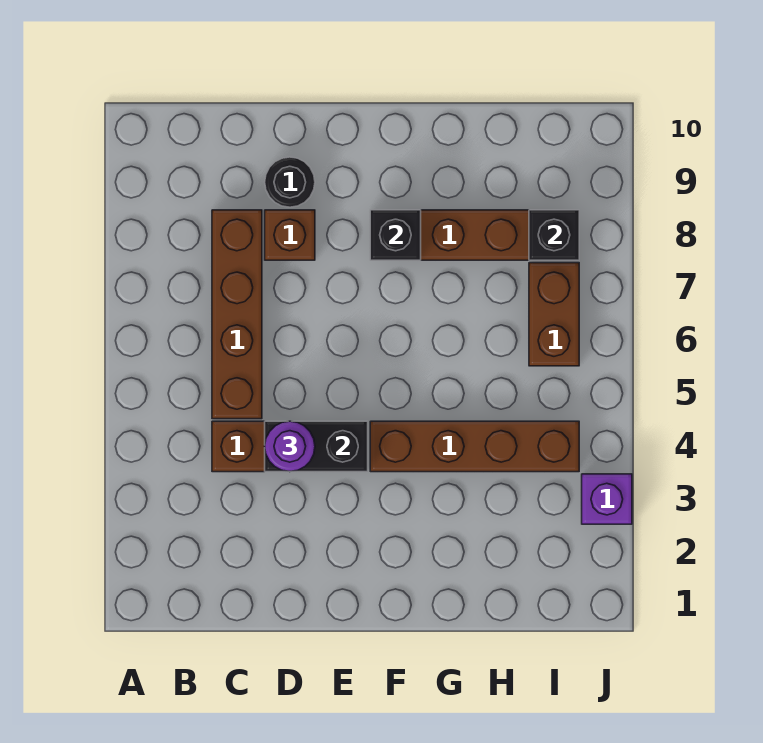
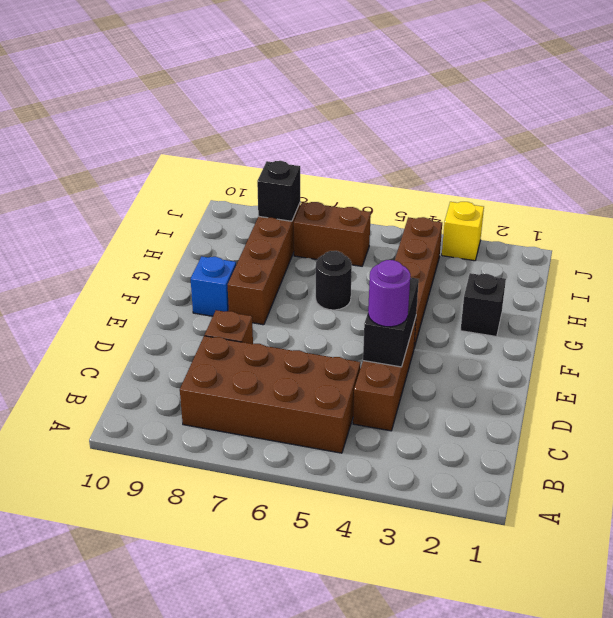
brown brick C5:C8 level 1 -> brown brick B5:C8 level 1
black round brick D9 level 1 -> black round brick G6 level 1
black brick F8 level 2 -> black brick G2 level 1
none -> blue brick F9 level 1
purple brick J3 level 1 -> yellow brick J3 level 1

